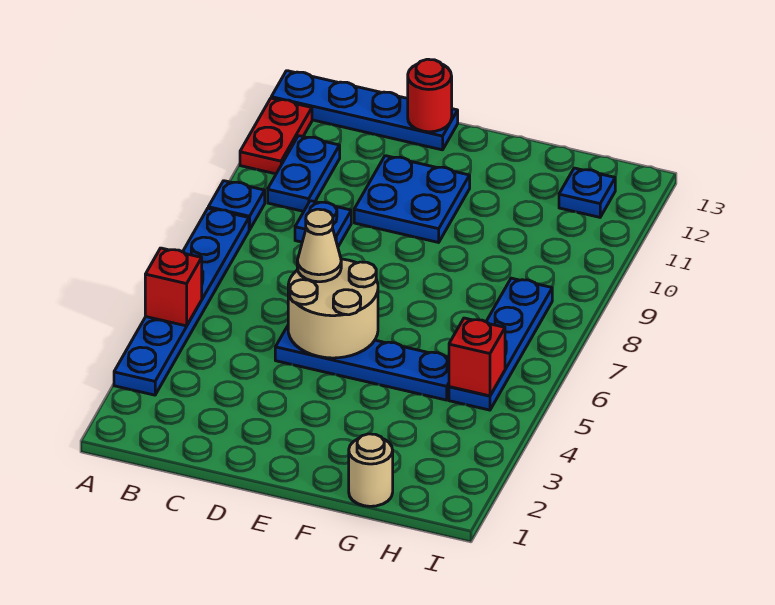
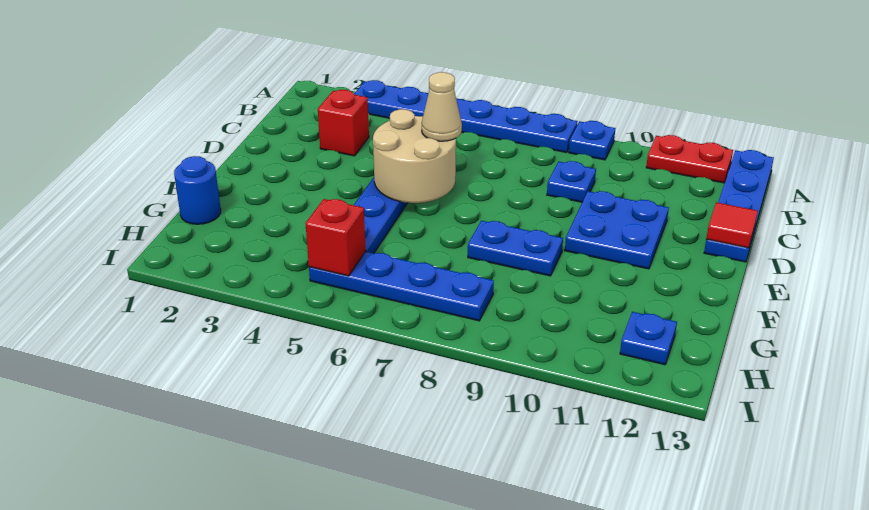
red brick A5 level 2 -> red brick C3 level 1
blue plate B10:B11 level 1 -> blue plate F8:F9 level 1
red round brick D13 level 2 -> red tile D13 level 2
tan round brick G1 level 1 -> blue round brick G1 level 1

